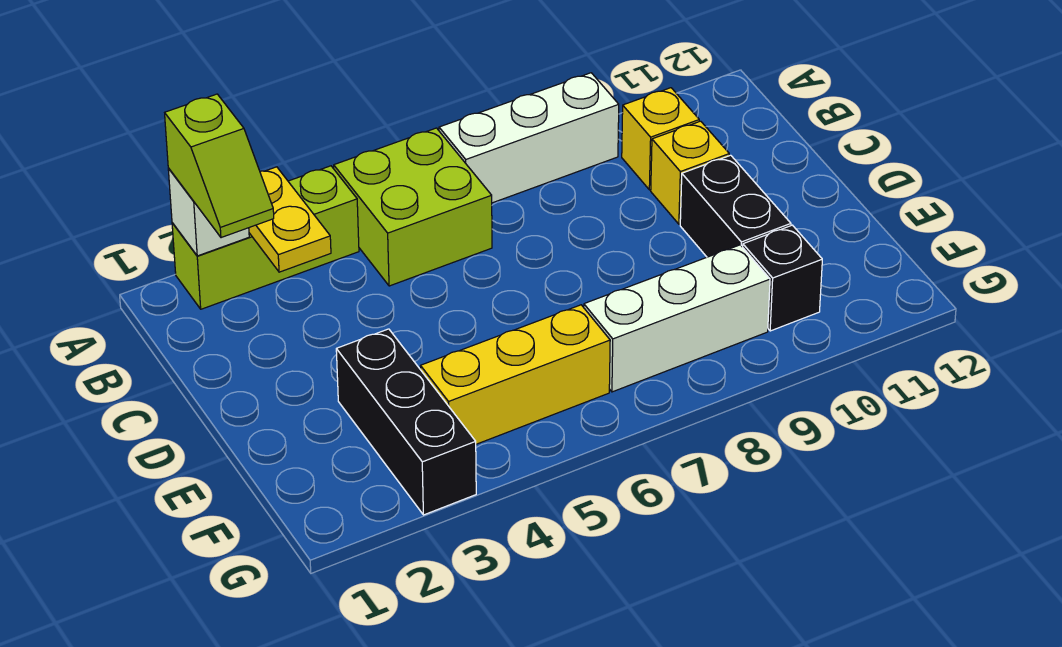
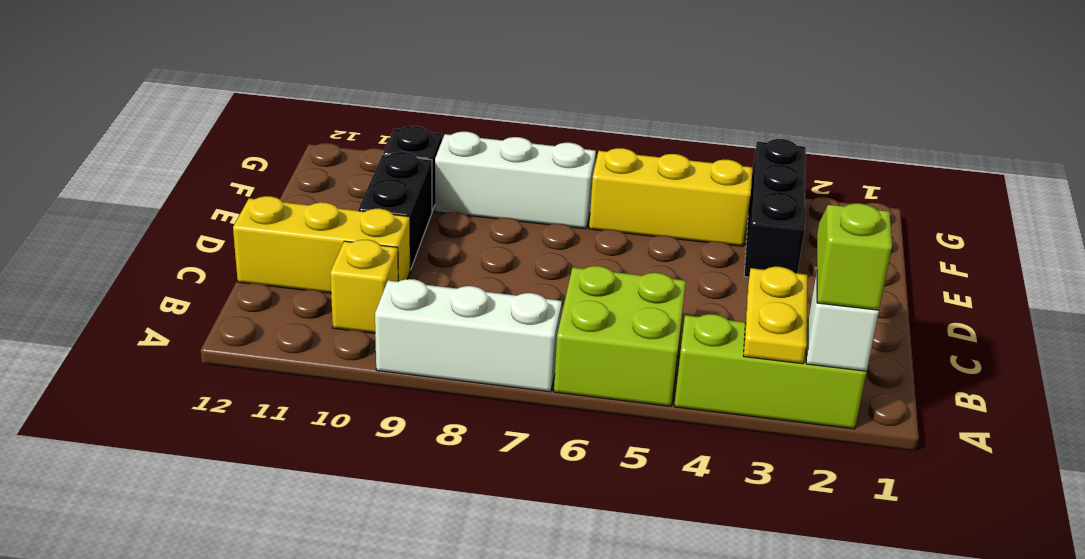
yellow brick C10 level 1 -> yellow brick C10:C12 level 1

